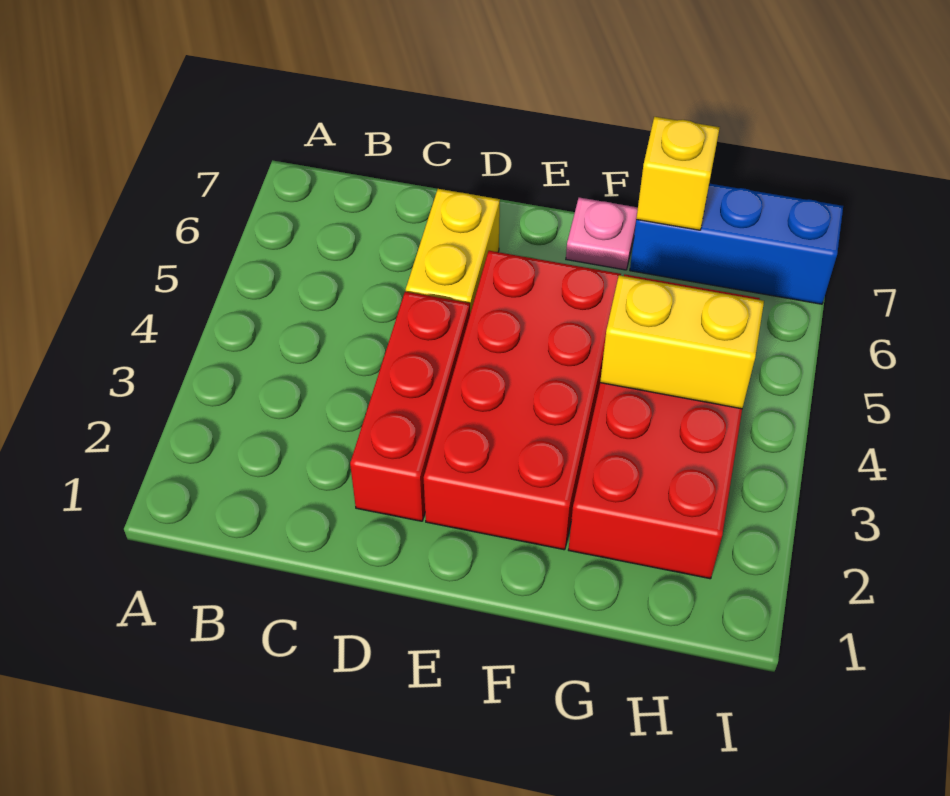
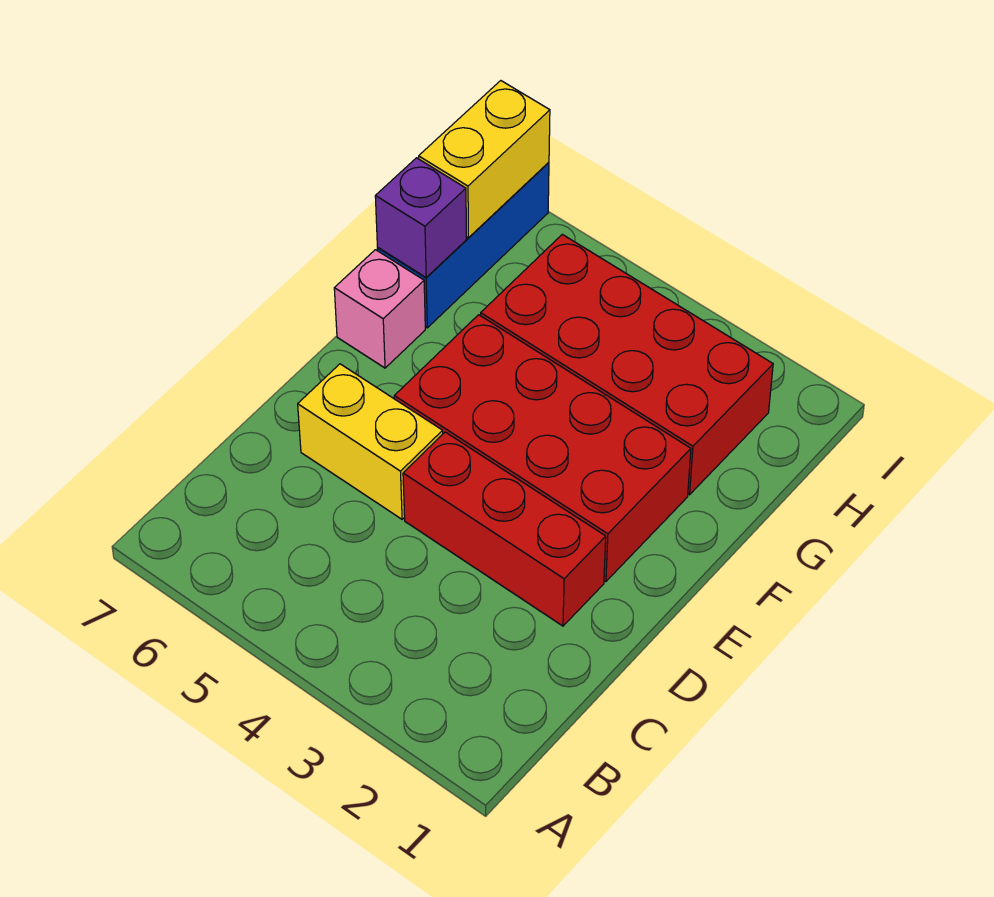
pink plate F7 level 1 -> pink brick F7 level 1
yellow brick G4:H4 level 2 -> yellow brick H7:I7 level 2
yellow brick G7 level 2 -> purple brick G7 level 2

